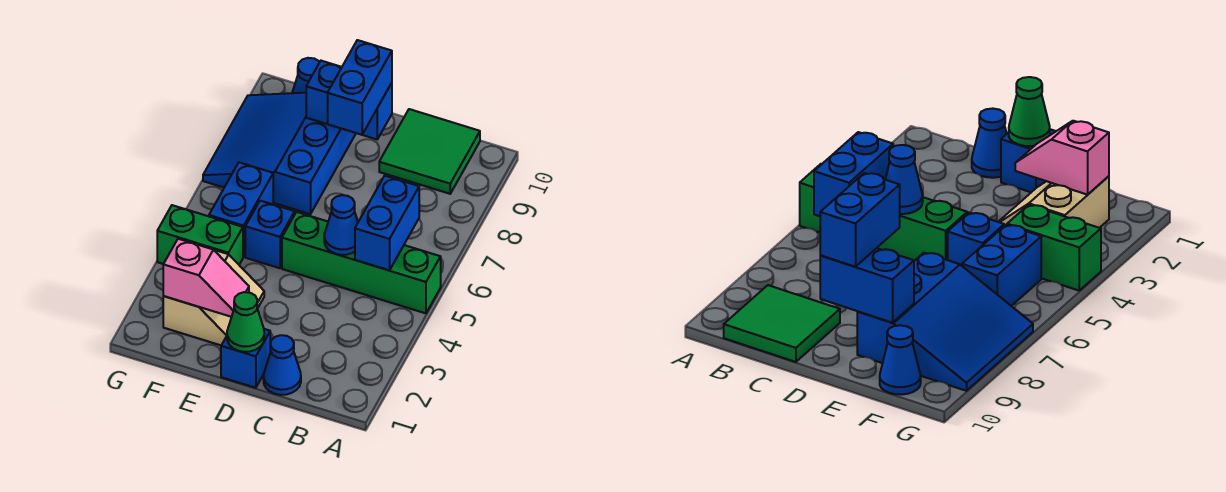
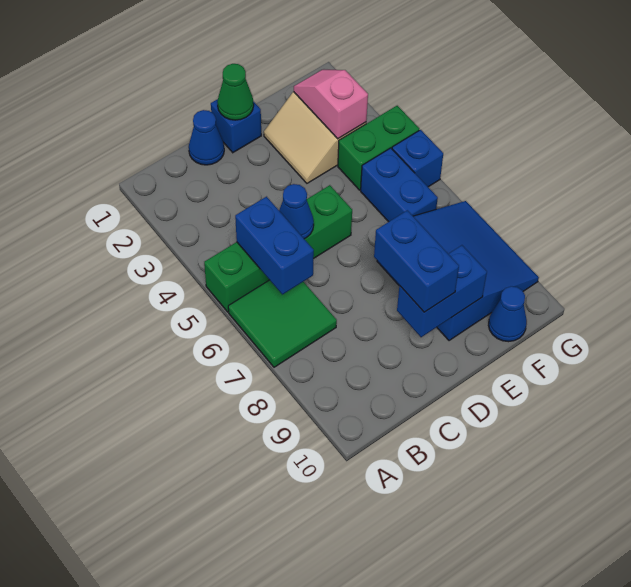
green tile B9:C10 level 1 -> green tile A6:B7 level 1
pink slope E2:F2 level 2 top F -> pink slope F2:F3 level 2 top 3
blue brick E5 level 1 -> blue brick G5 level 1

